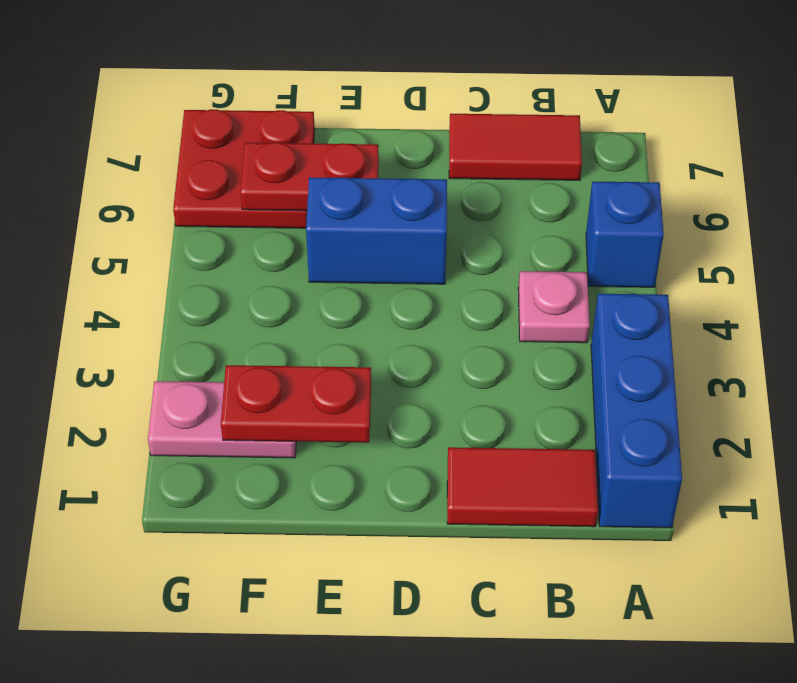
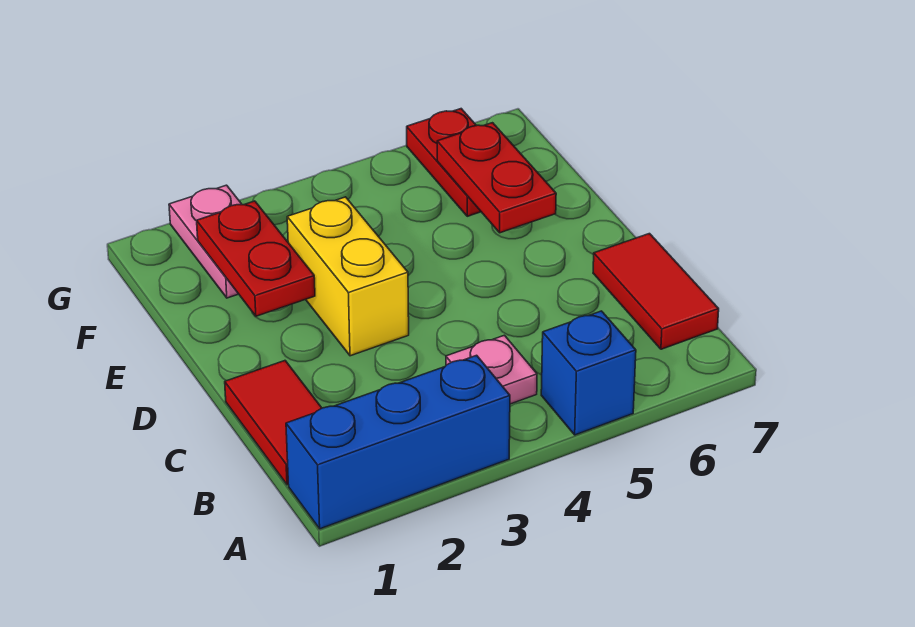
none -> yellow brick D3:E3 level 1
blue brick D5:E5 level 1 -> none
red plate F6:G7 level 1 -> red plate F6:G6 level 1

